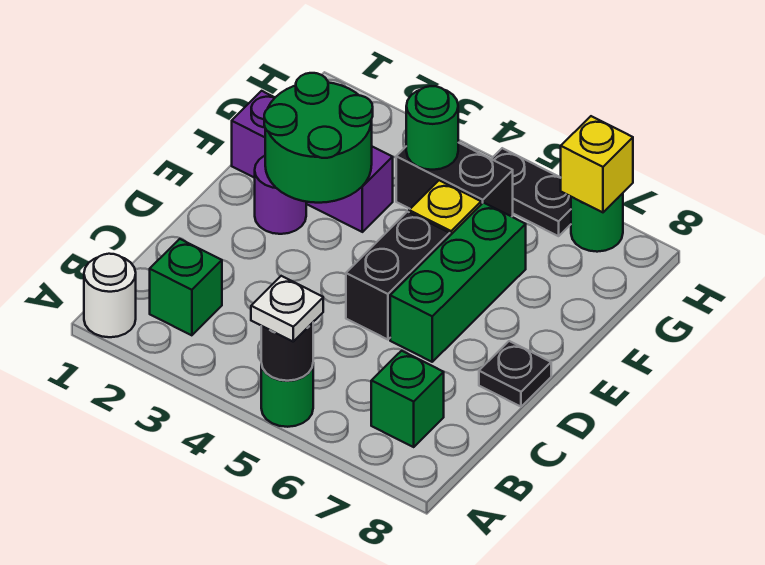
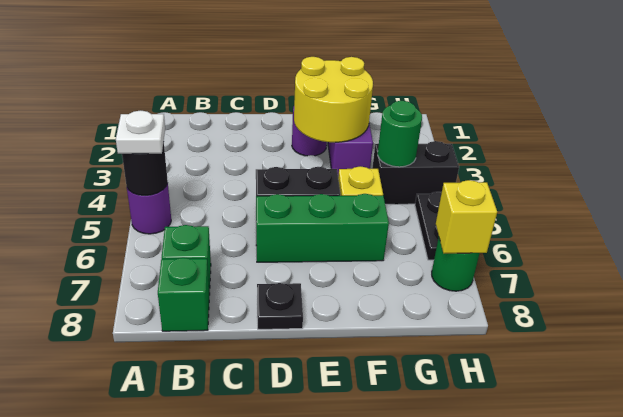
white round brick A1 level 1 -> none
green round brick A5 level 1 -> purple round brick A5 level 1
green brick B2 level 1 -> green brick B8 level 1
green round brick E2:F3 level 2 -> yellow round brick E2:F3 level 2
black brick G4:G5 level 1 -> black brick G4:H4 level 1

